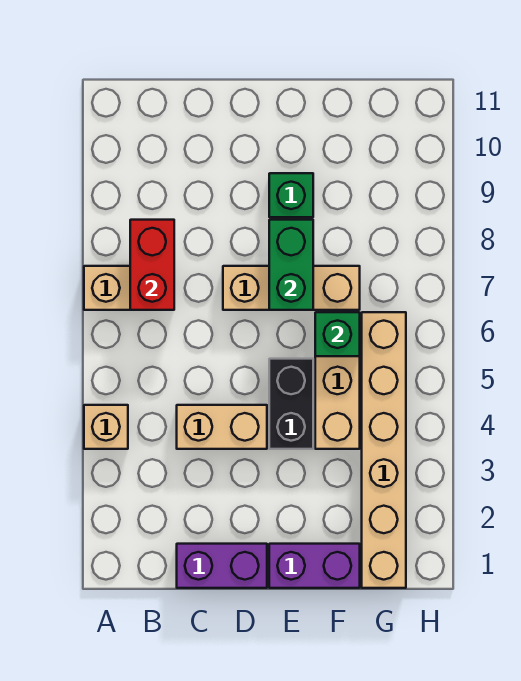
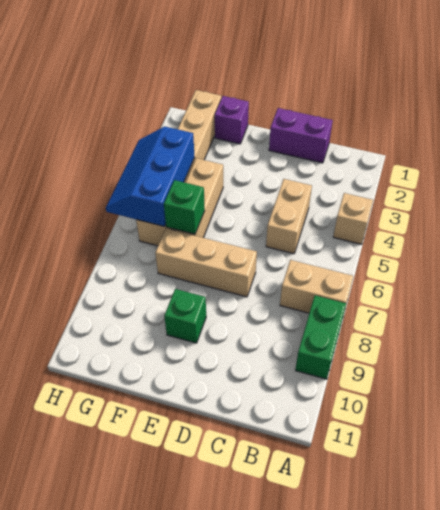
red brick B7:B8 level 2 -> none
tan brick C4:D4 level 1 -> tan brick C4:C5 level 1
purple brick E1:F1 level 1 -> purple brick F1 level 1
black brick E4:E5 level 1 -> none
green brick E7:E8 level 2 -> green brick A8:A9 level 1
none -> blue slope G4:H6 level 2 top G

